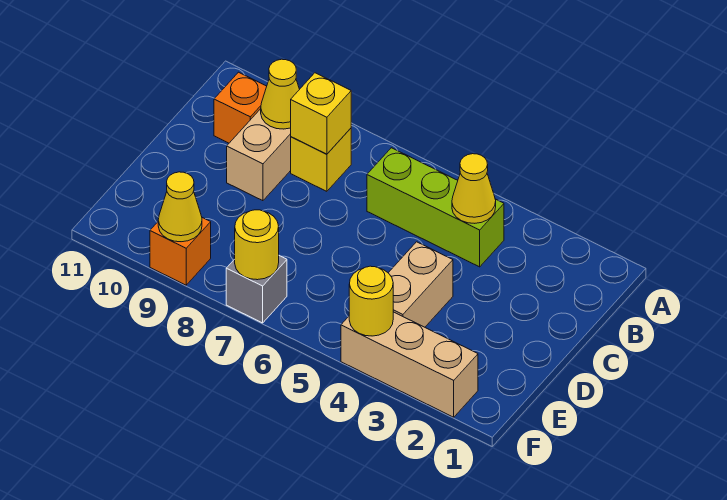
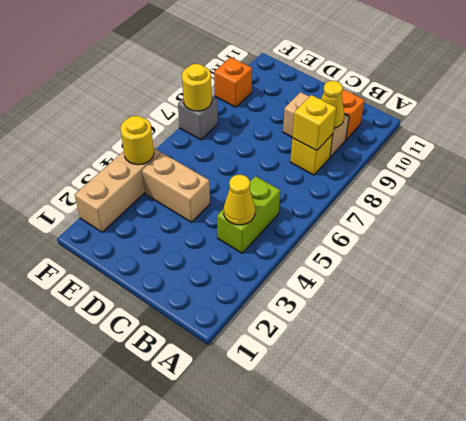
lime brick B4:B6 level 1 -> lime brick B4:B5 level 1
yellow cone F9 level 2 -> none

